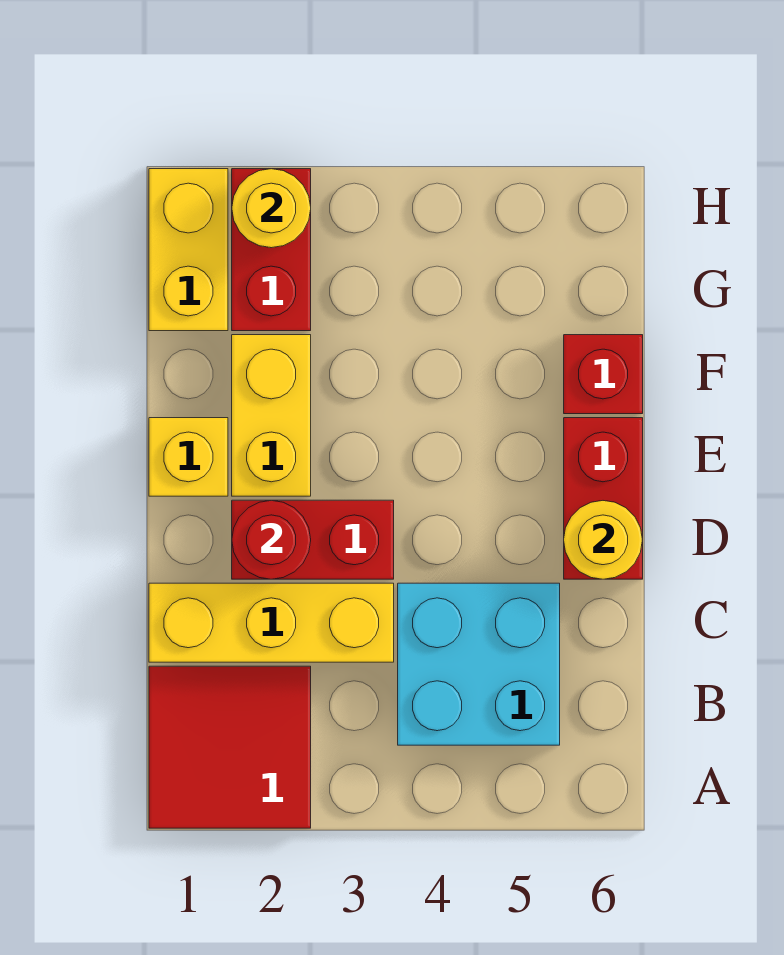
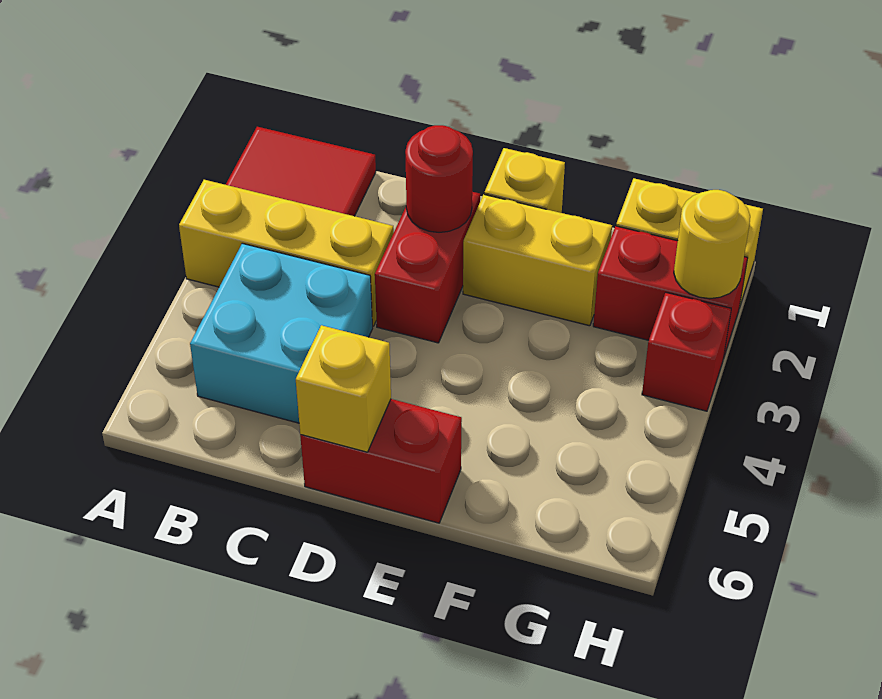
yellow brick C1:C3 level 1 -> yellow brick A3:C3 level 1
yellow round brick D6 level 2 -> yellow brick D6 level 2
red brick F6 level 1 -> red brick H3 level 1

